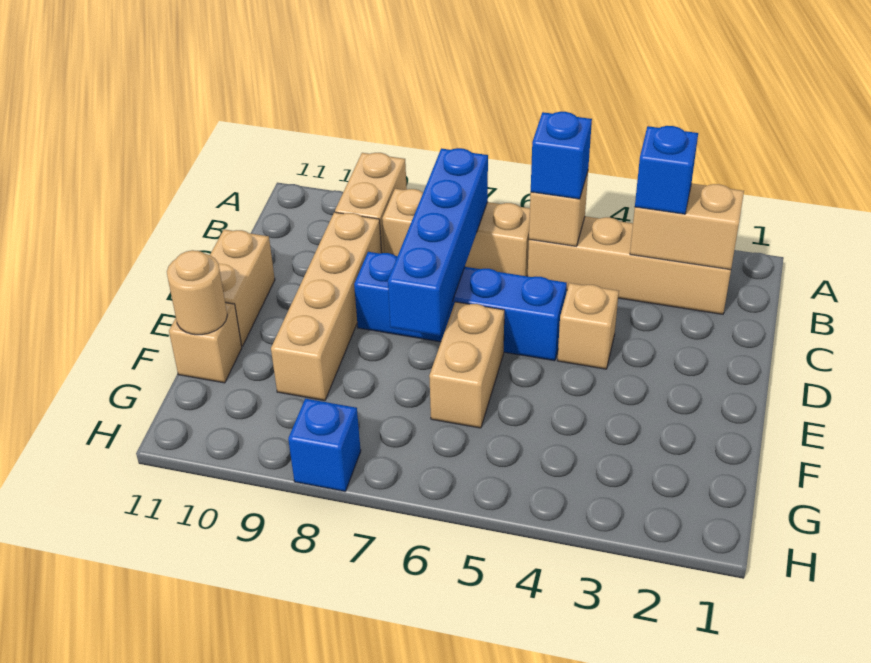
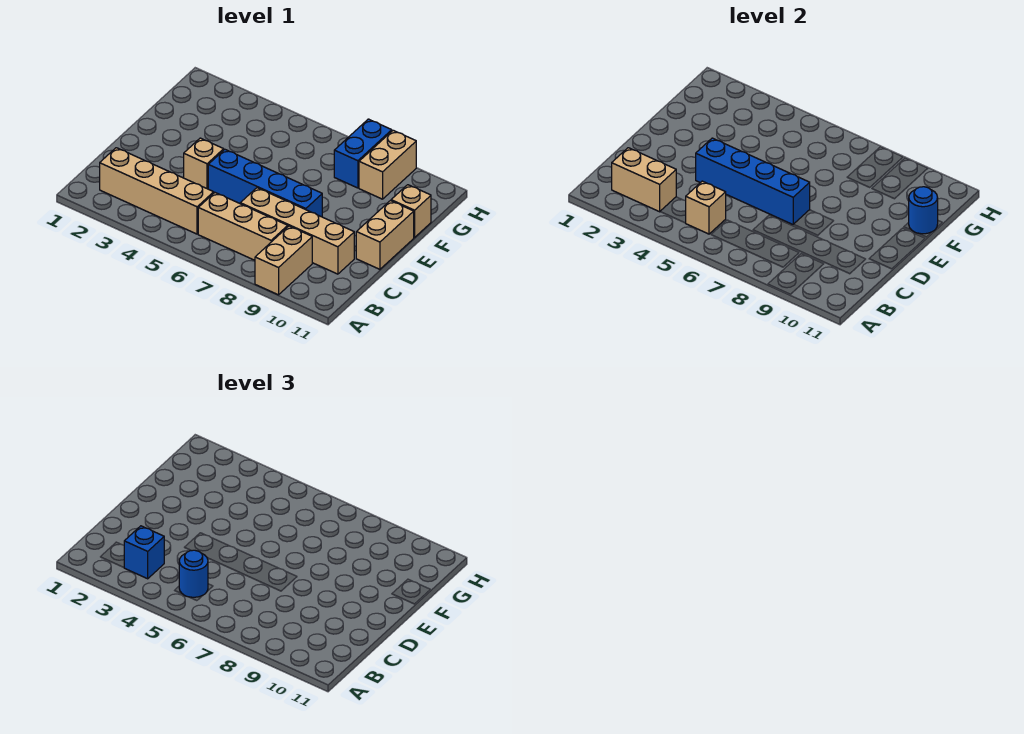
blue brick B5 level 3 -> blue round brick B5 level 3
blue brick B7:E7 level 2 -> blue brick D4:D7 level 2
tan brick C9:F9 level 1 -> tan brick C7:C10 level 1
tan brick E6:F6 level 1 -> tan brick G9:H9 level 1
tan round brick F11 level 2 -> blue round brick F11 level 2
blue brick H8 level 1 -> blue brick G8:H8 level 1

